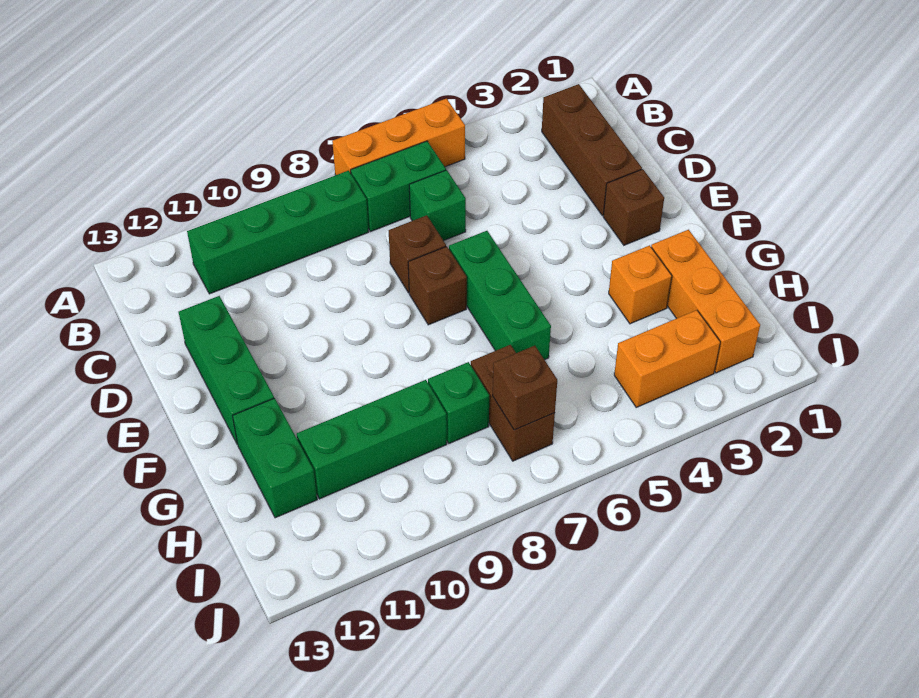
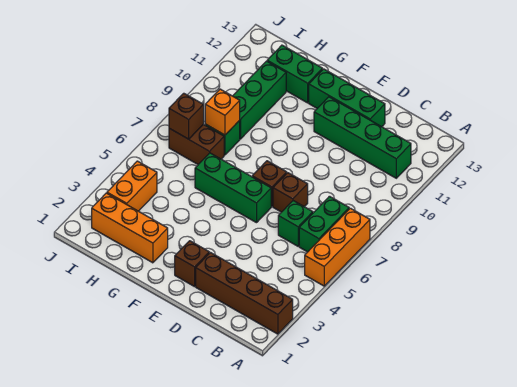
brown brick B2:D2 level 1 -> brown brick A2:D2 level 1
green brick B8:B11 level 1 -> green brick B11:E11 level 1
orange brick G3 level 1 -> orange brick H8 level 2

